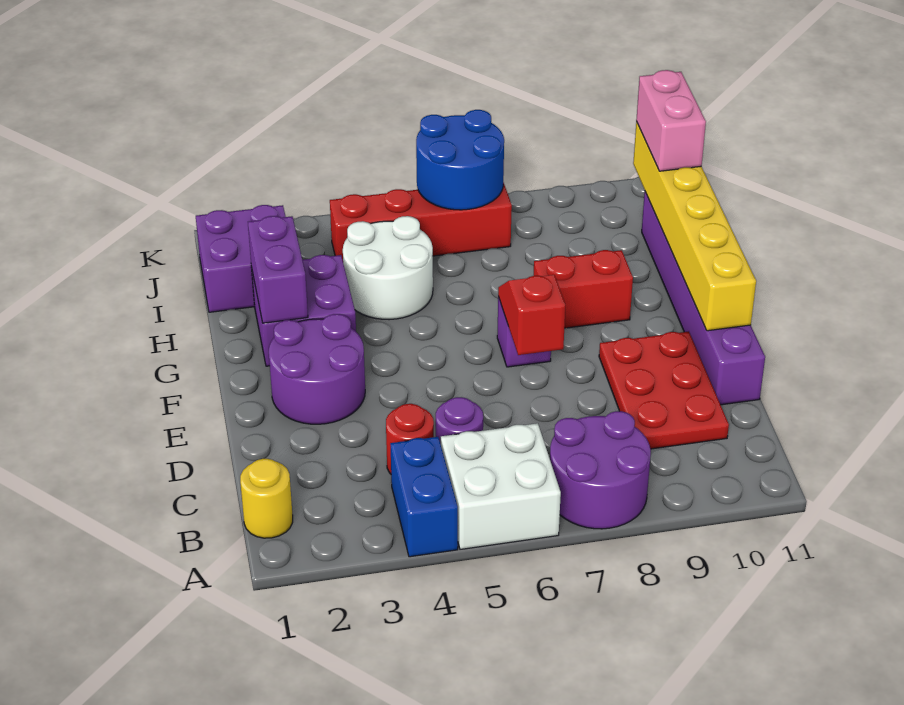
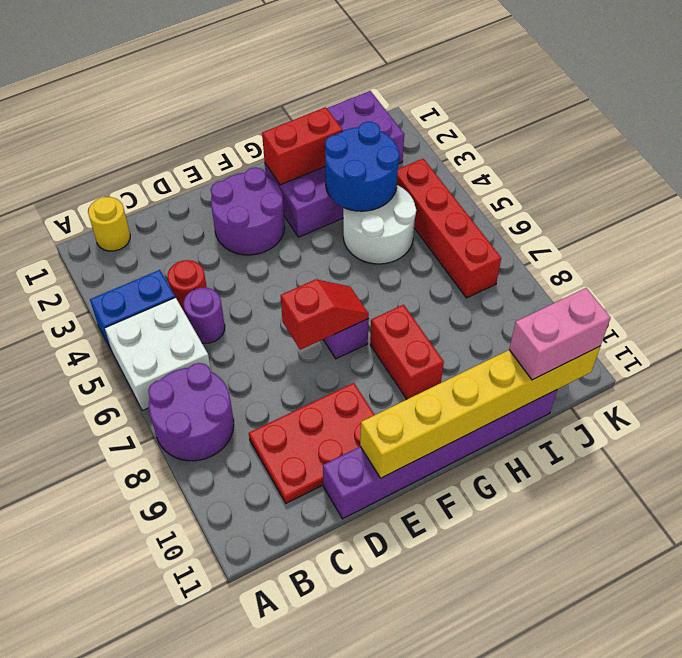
purple brick G2:H2 level 2 -> red brick G2:H2 level 2
blue round brick J6:K7 level 2 -> blue round brick H3:I4 level 2

